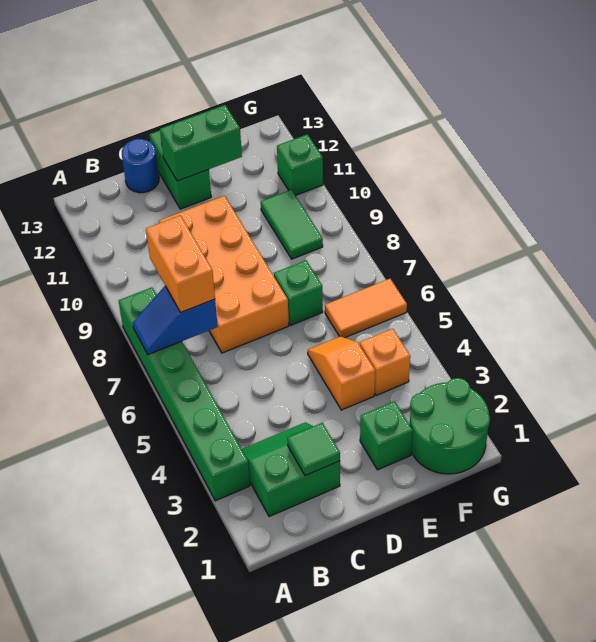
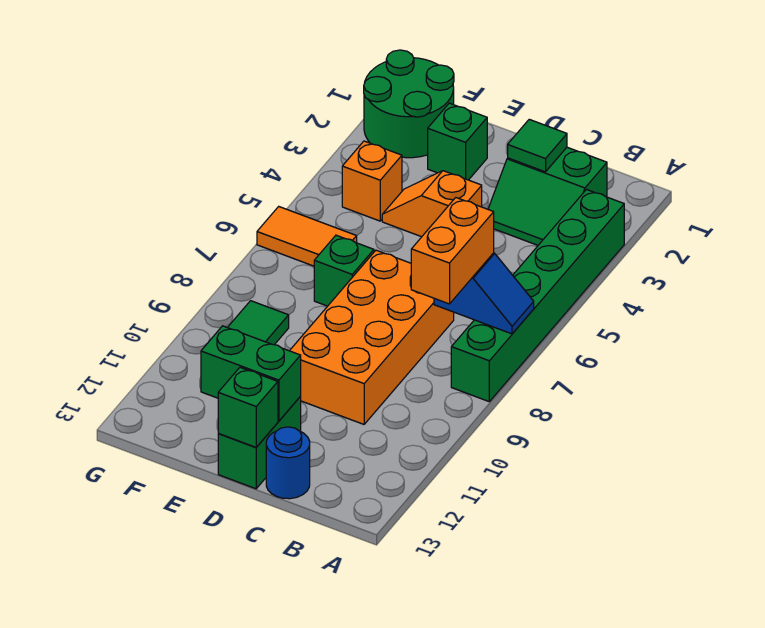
orange slope E4:E5 level 1 top 4 -> orange slope D4:E4 level 1 top D
green brick G11 level 1 -> green brick D13 level 2

